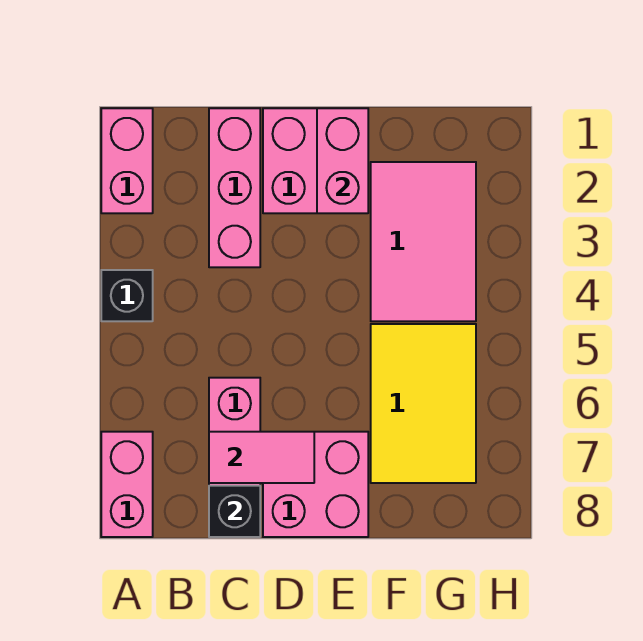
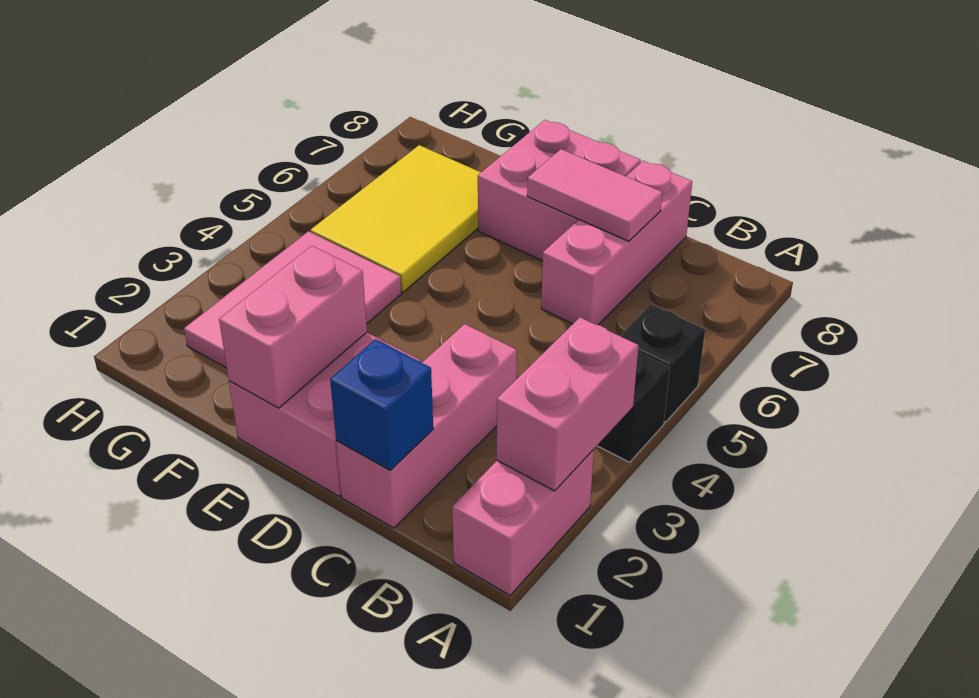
pink brick A7:A8 level 1 -> pink brick A2:A3 level 2
none -> blue brick C1 level 2
black brick C8 level 2 -> black brick A5 level 1

